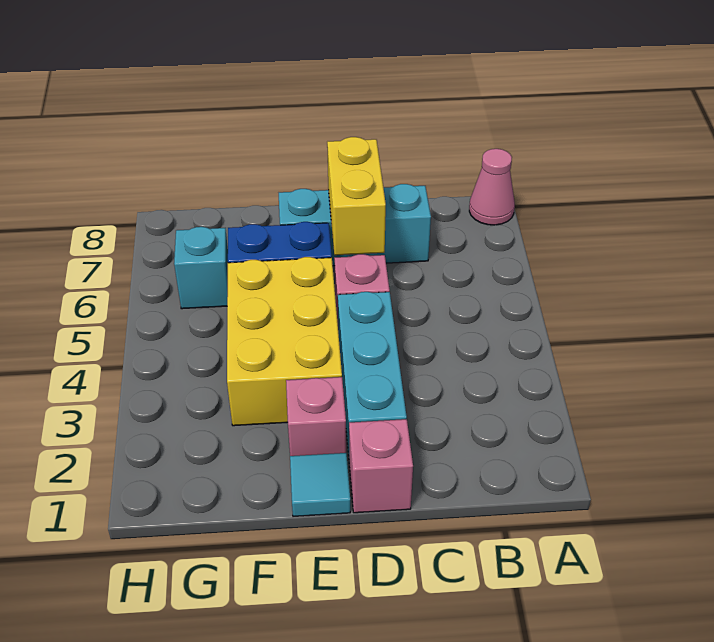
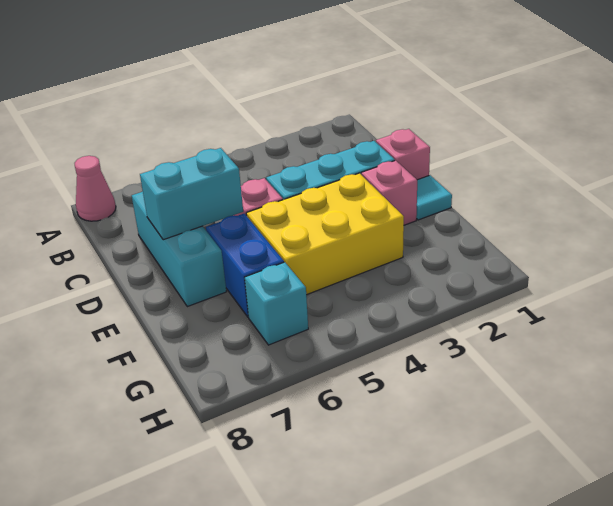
yellow brick D6:D7 level 2 -> cyan brick D6:D7 level 2

